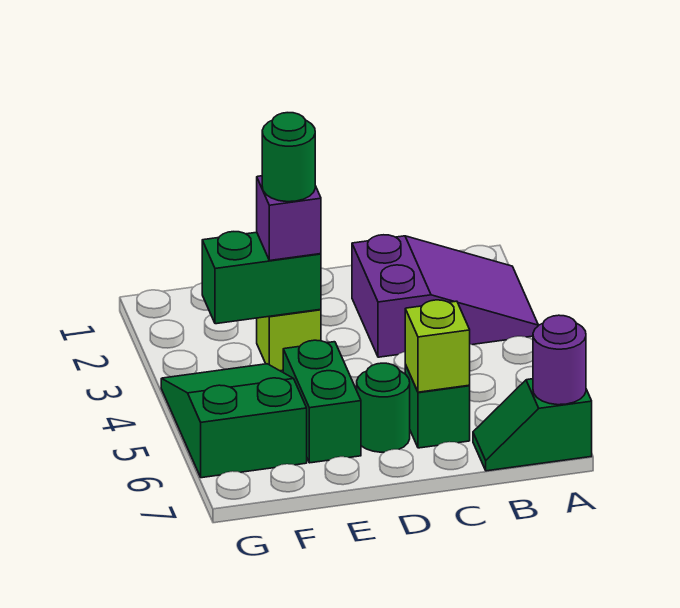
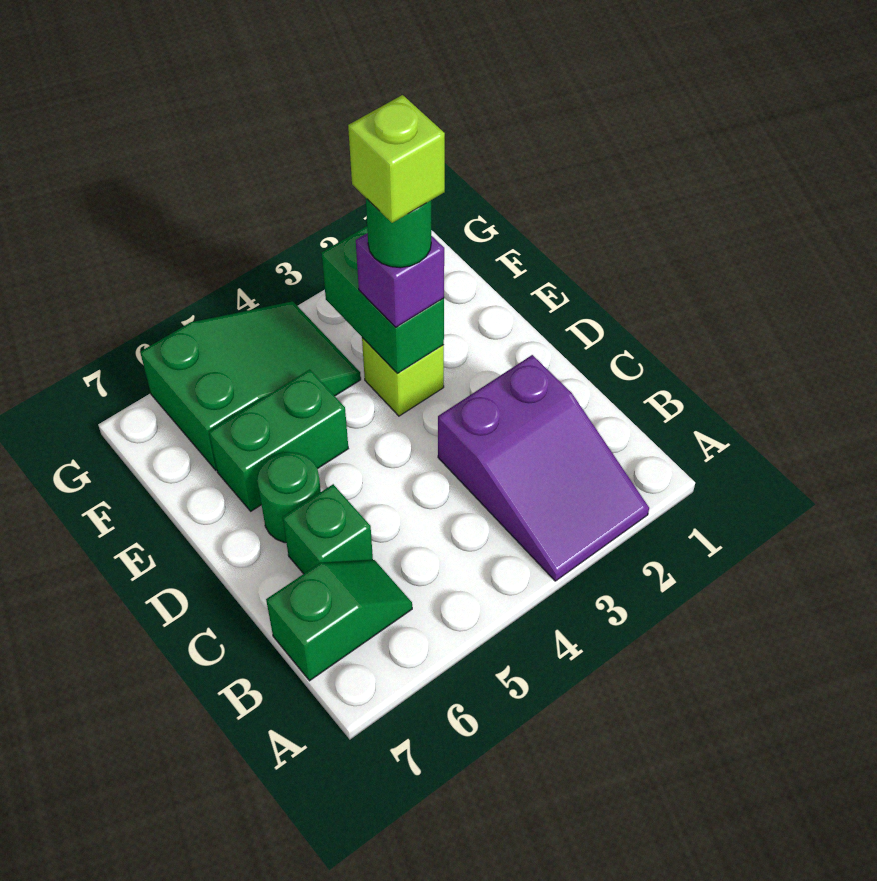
green slope A7:B7 level 1 top A -> green slope B6:B7 level 1 top 7
purple round brick A7 level 2 -> none
lime brick C6 level 2 -> lime brick E3 level 5

